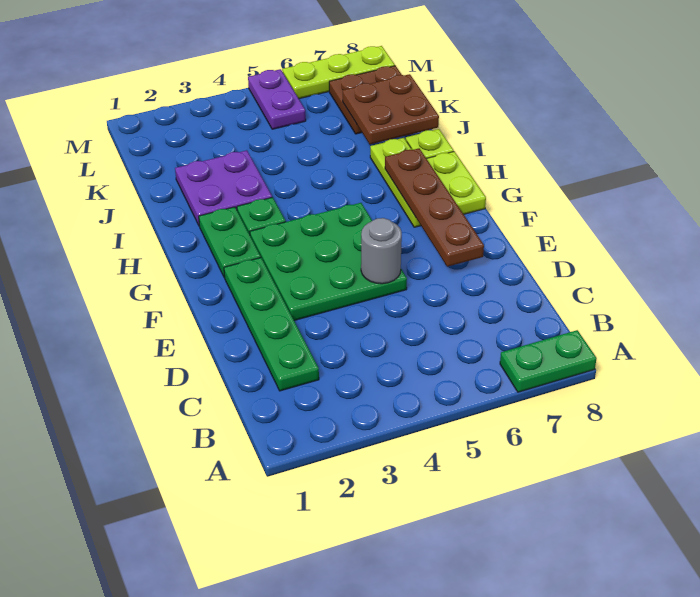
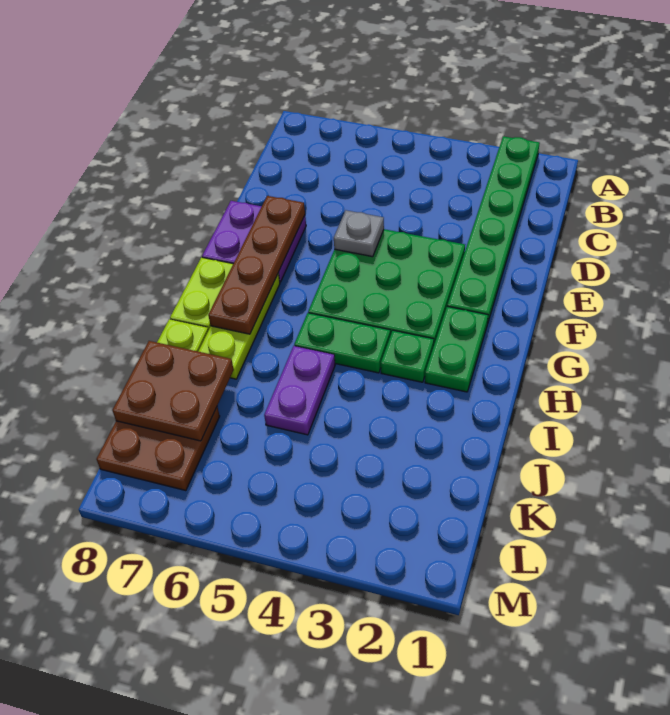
green plate A7:A8 level 1 -> green plate H4:H5 level 1
green plate C2:F2 level 1 -> green plate A2:F2 level 1
grey round brick E5 level 2 -> grey plate E5 level 2
purple plate I2:J3 level 1 -> purple plate E7:F8 level 1
purple plate L5:M5 level 1 -> purple plate I5:J5 level 1
lime plate M6:M8 level 1 -> none

